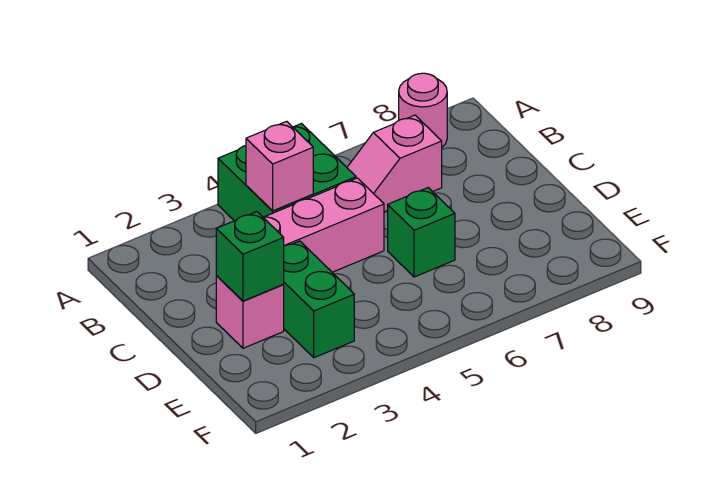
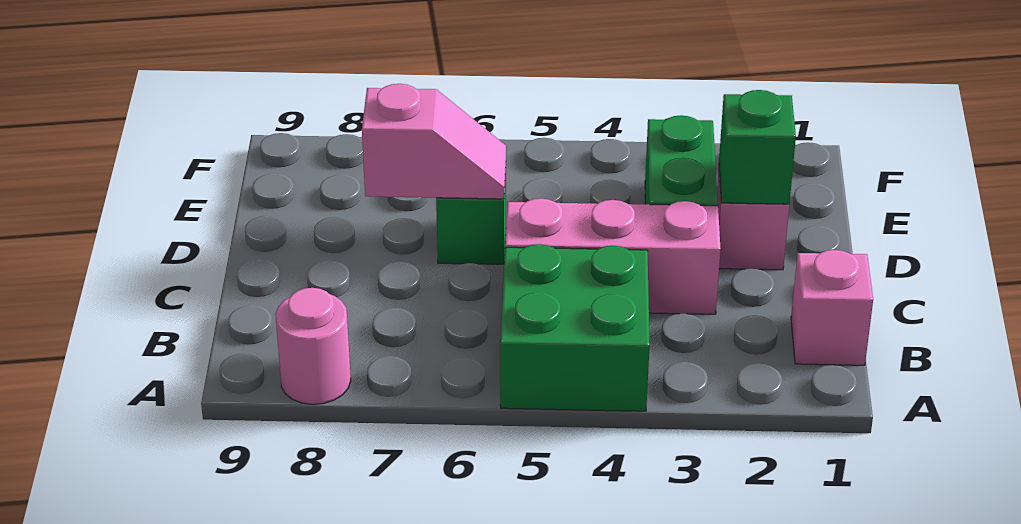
pink brick B4 level 2 -> pink brick B1 level 1
pink slope B6:B7 level 1 top 7 -> pink slope D6:D7 level 2 top 7

